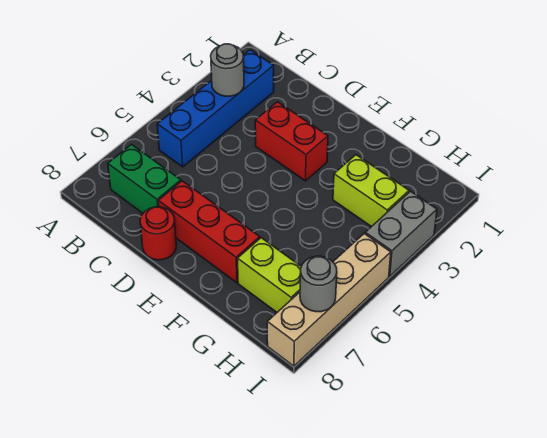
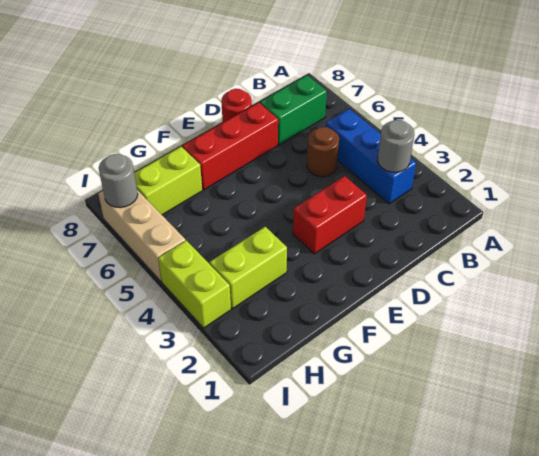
blue brick B2:B5 level 1 -> blue brick B3:B5 level 1
none -> brown round brick C5 level 1
grey brick I3:I4 level 1 -> lime brick I3:I4 level 1
tan brick I5:I8 level 1 -> tan brick I5:I7 level 1

